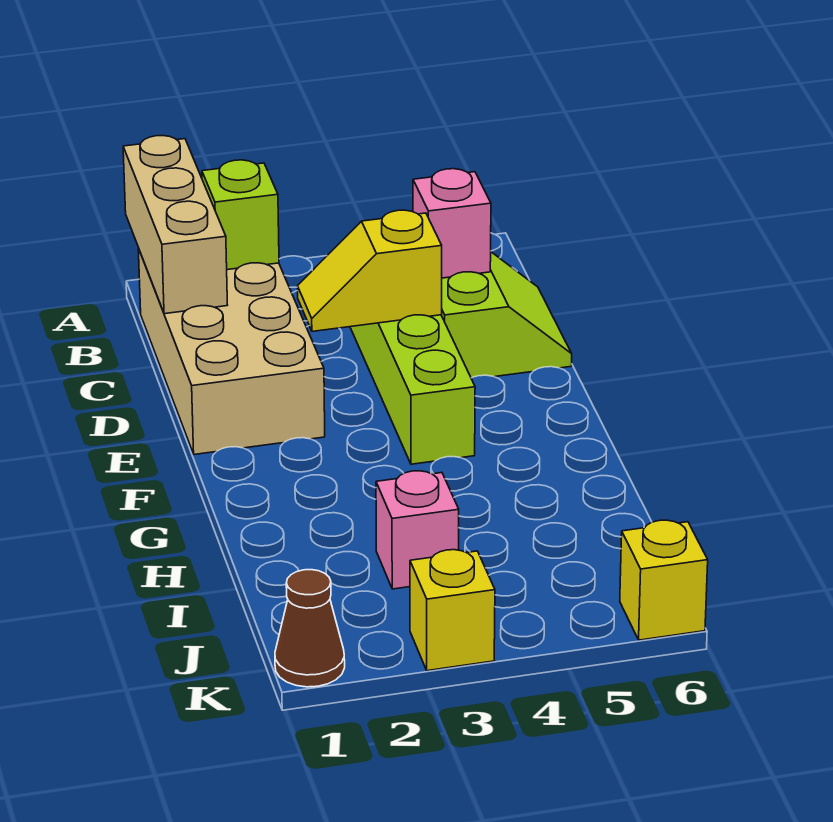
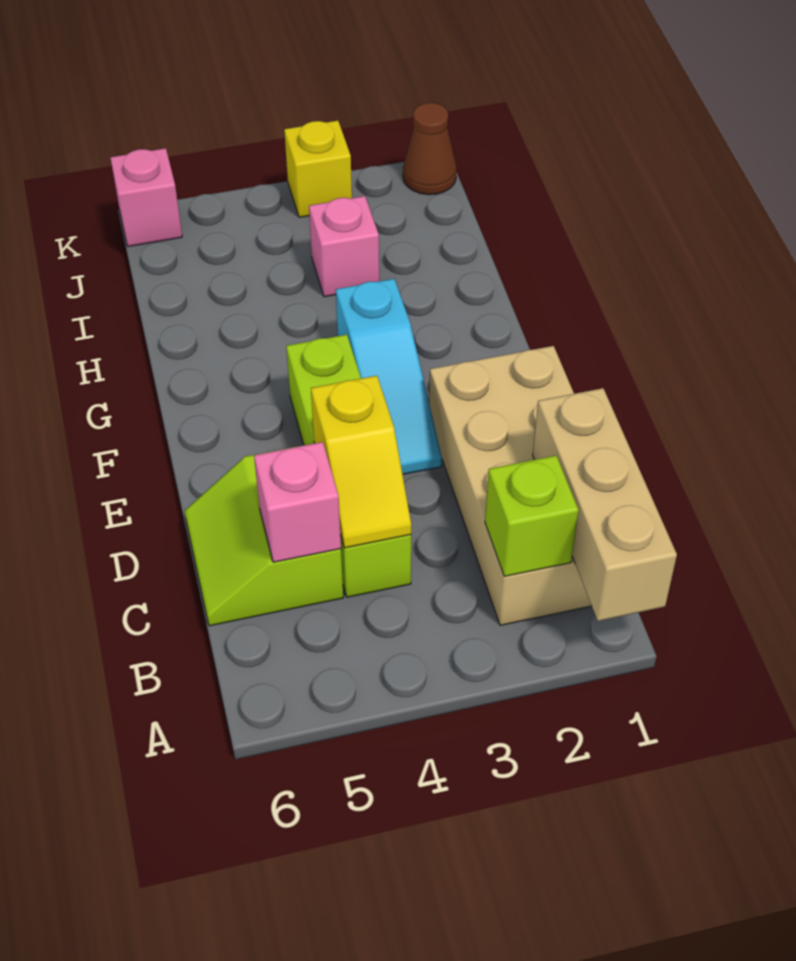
yellow slope D3:D4 level 2 top 4 -> yellow slope C4:D4 level 2 top D
none -> cyan slope E3:G3 level 1 top G
yellow brick K6 level 1 -> pink brick K6 level 1

